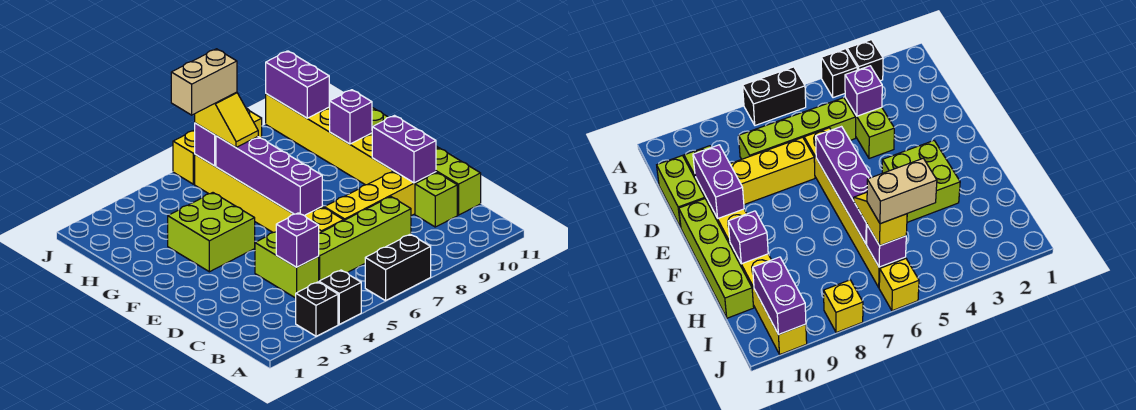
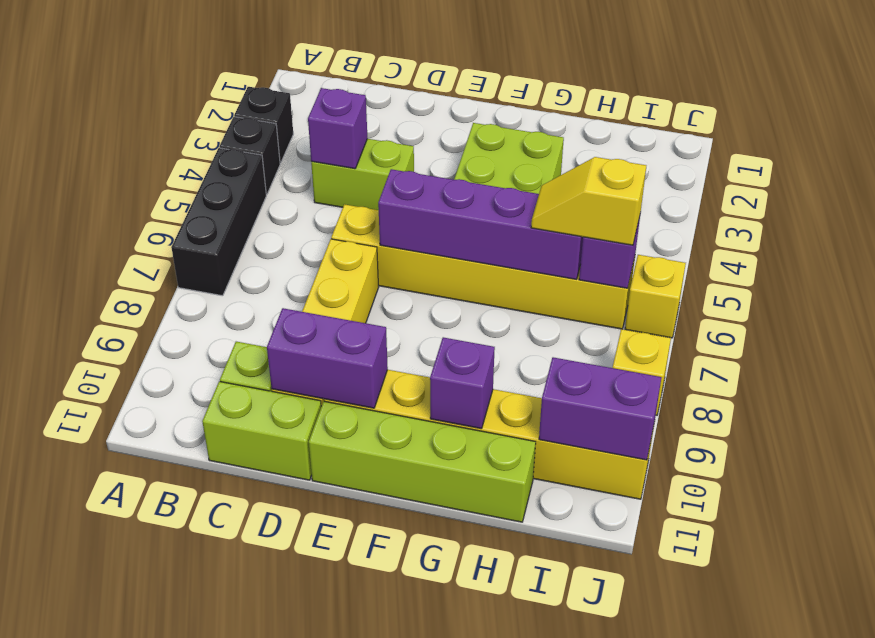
black brick A6:A7 level 1 -> black brick A5:A7 level 1
lime brick C5:C8 level 1 -> none
tan brick I5:I6 level 4 -> none

